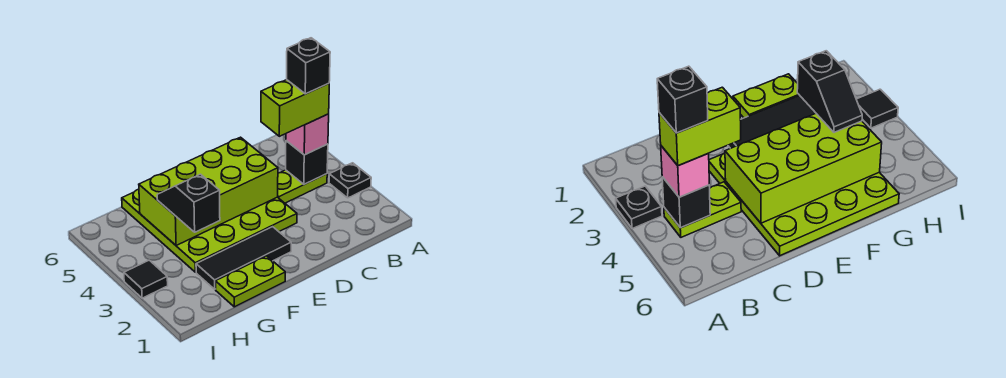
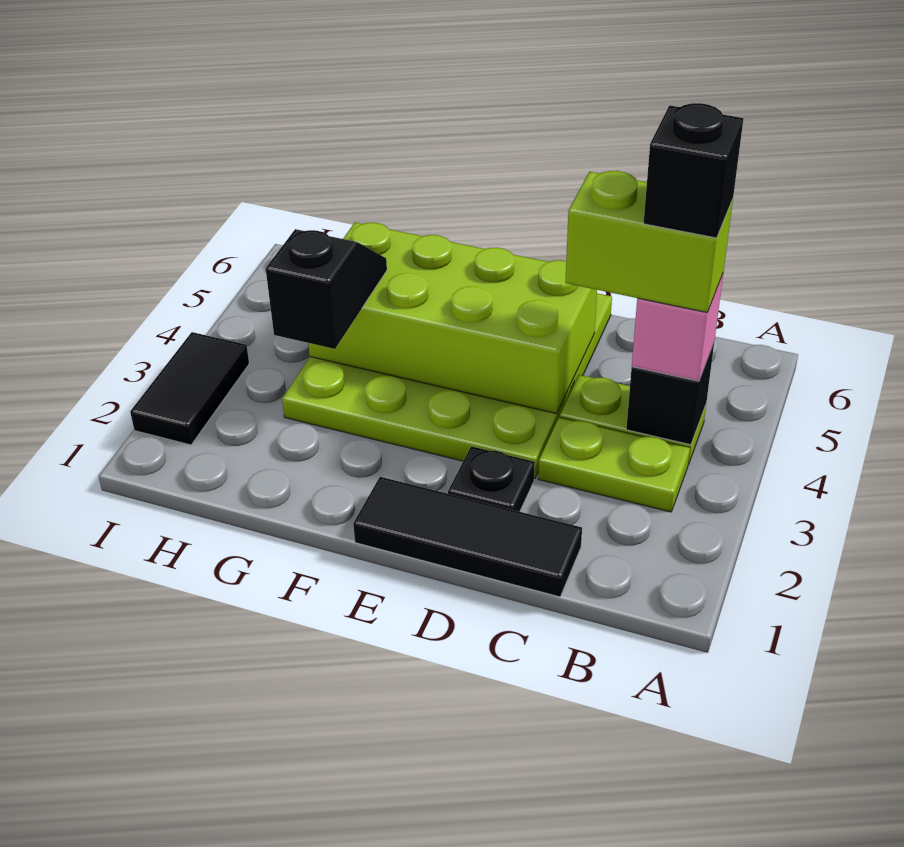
black plate A3 level 1 -> black plate D2 level 1
black tile E2:G2 level 1 -> black tile C1:E1 level 1
lime plate F1:G1 level 1 -> lime plate B3:C3 level 1
black tile I3 level 1 -> black tile I2:I3 level 1

